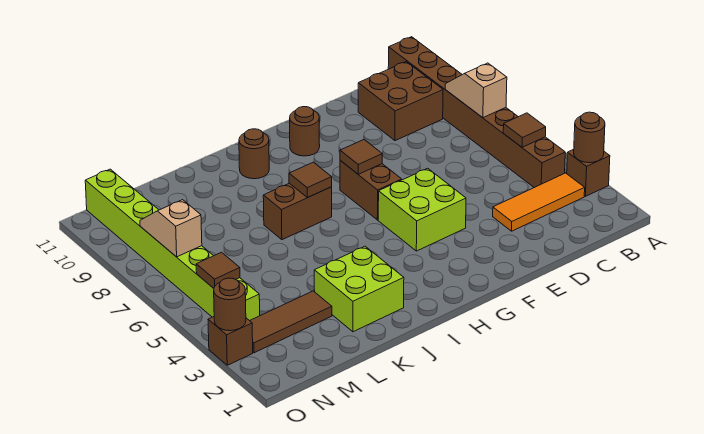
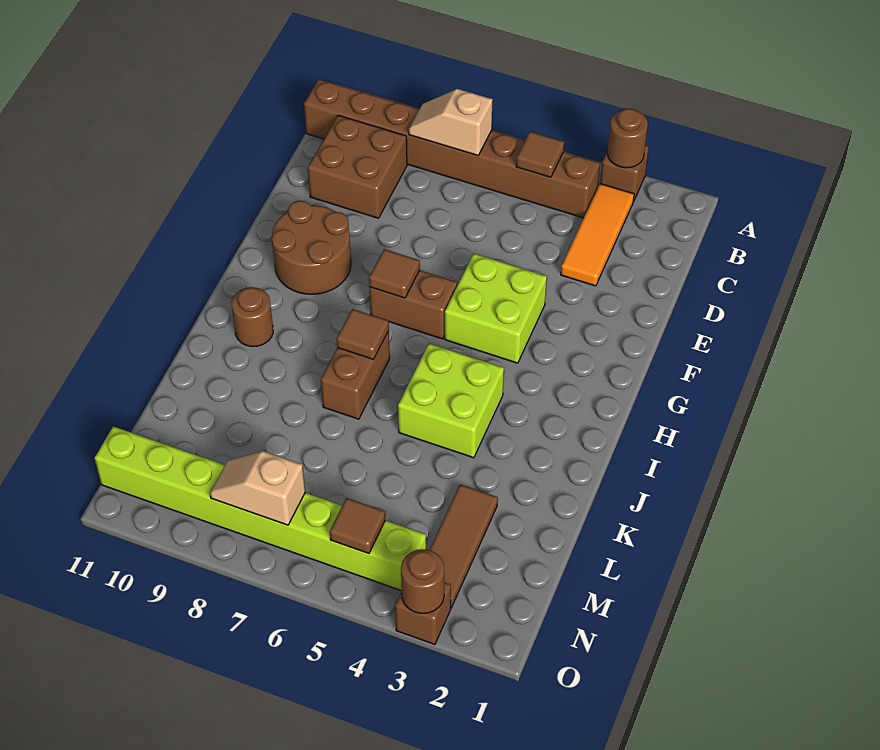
brown round brick G10 level 1 -> brown round brick F9:G10 level 1
lime brick J2:K3 level 1 -> lime brick I4:J5 level 1

